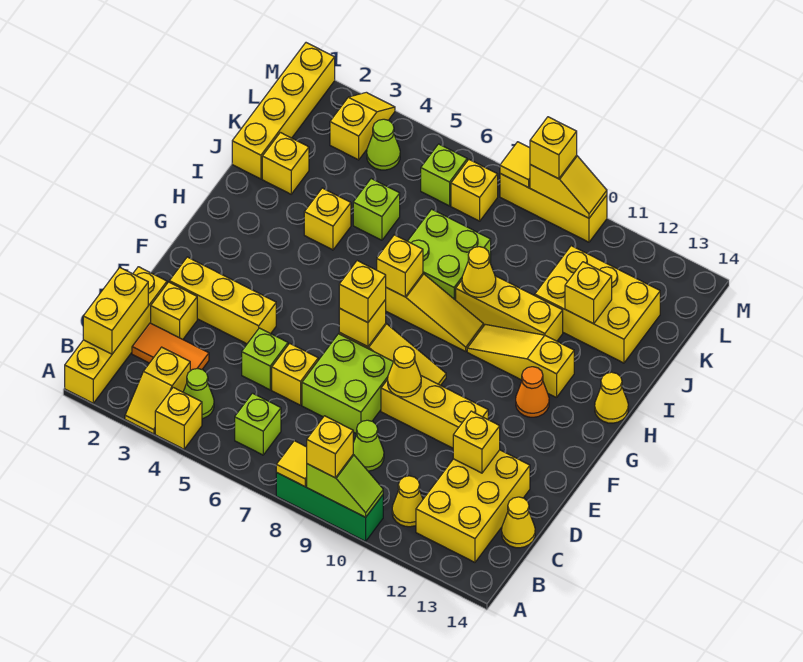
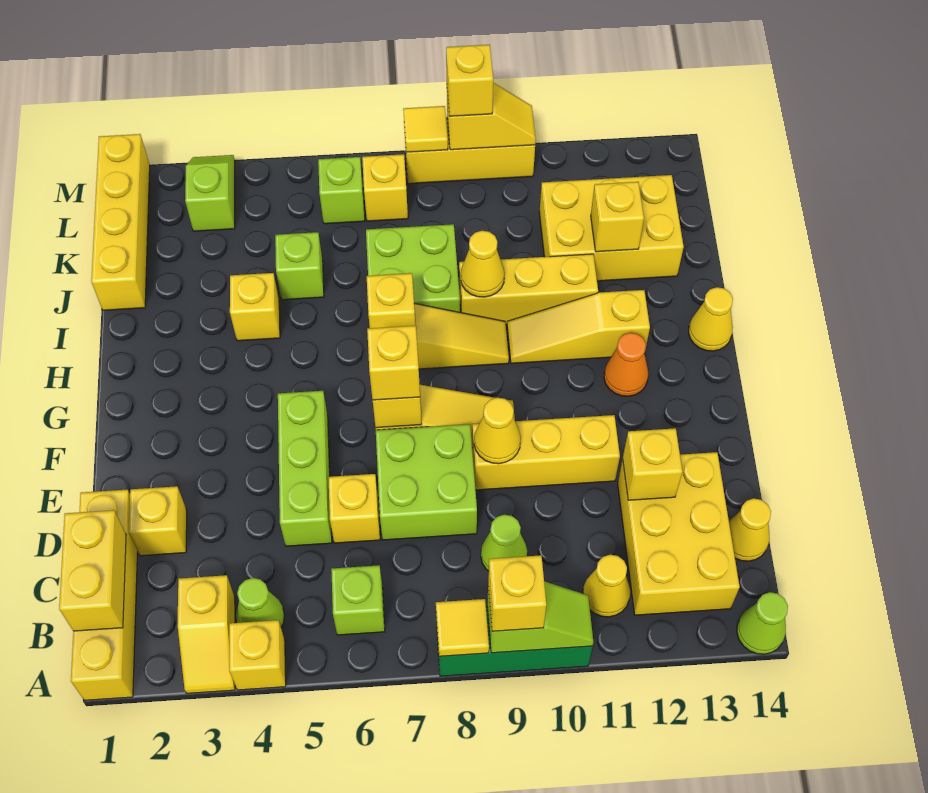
orange tile C2:C3 level 1 -> none
lime brick D5 level 1 -> lime brick D5:F5 level 1
yellow brick E2:E4 level 1 -> none
yellow brick J2 level 1 -> none
yellow slope L3:M3 level 1 top L -> lime slope L3:M3 level 1 top L
lime cone L4 level 1 -> lime cone A14 level 1

